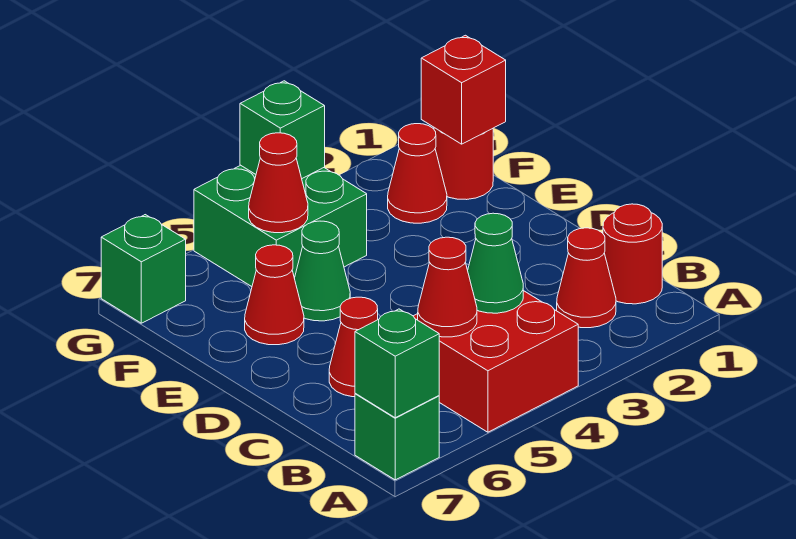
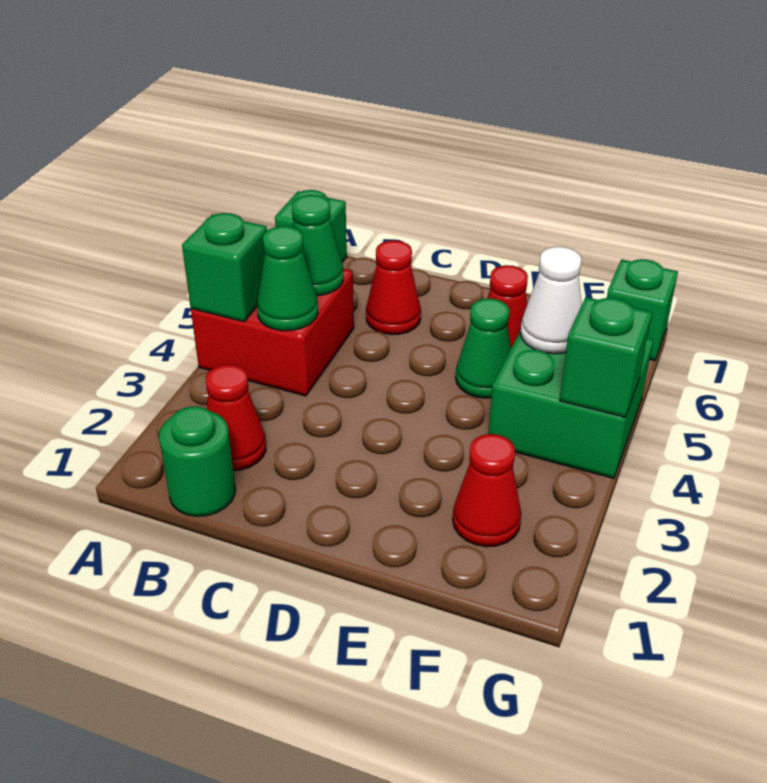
green brick A7 level 2 -> green brick A4 level 2
red round brick B1 level 1 -> green round brick B1 level 1
red cone B5 level 2 -> green cone B5 level 2
red round brick F1 level 1 -> none
red brick F1 level 2 -> none
red cone F5 level 2 -> white cone F5 level 2

